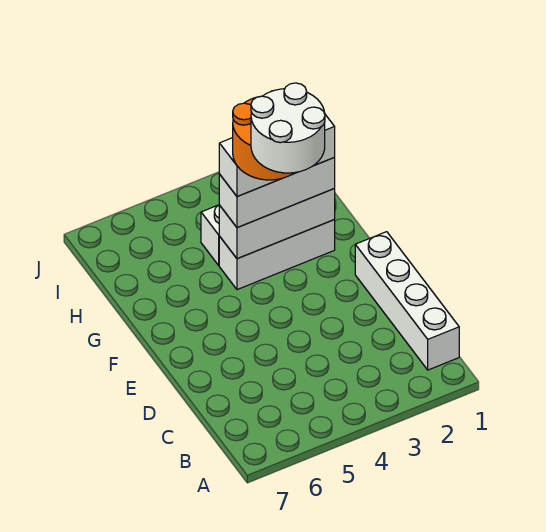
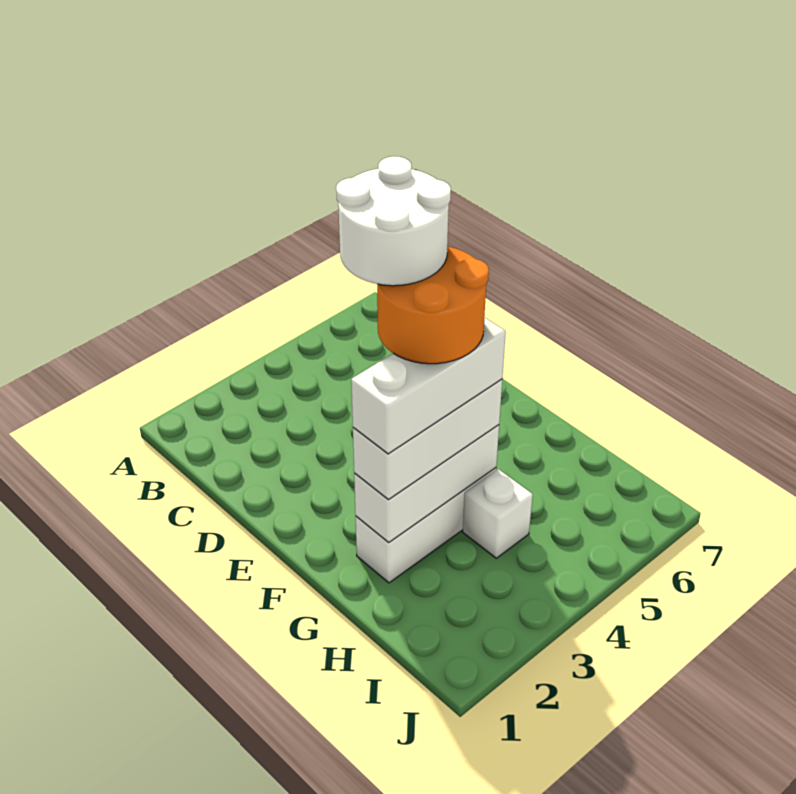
white brick B1:E1 level 1 -> none

